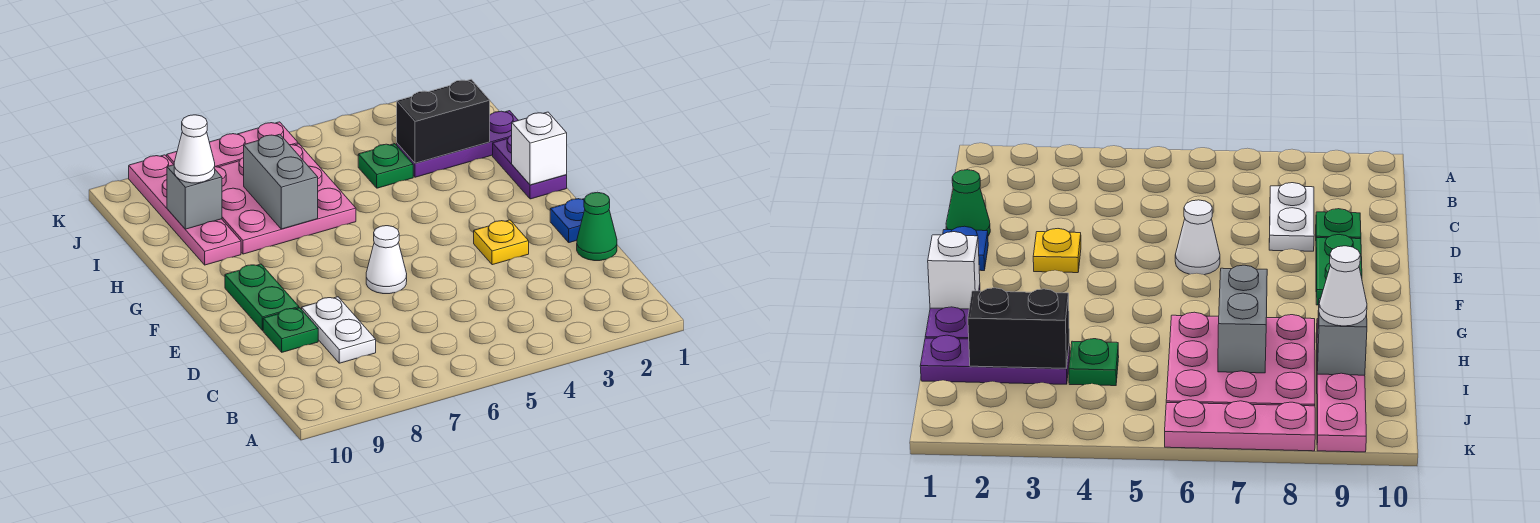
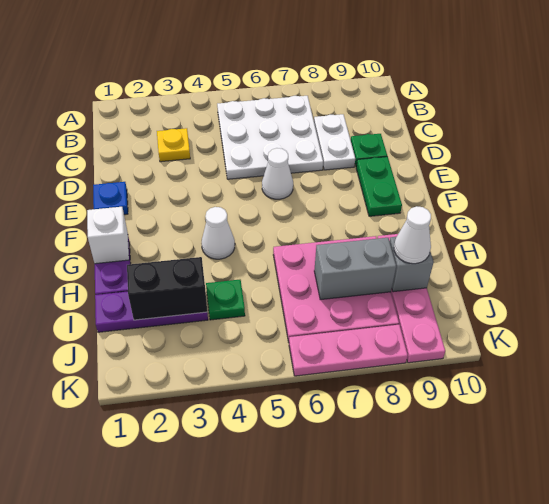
none -> white plate B5:D7 level 1
green cone D1 level 1 -> none
yellow plate E3 level 1 -> yellow plate C3 level 1
none -> white cone G4 level 1
grey brick H7:I7 level 2 -> grey brick I7:I8 level 2

